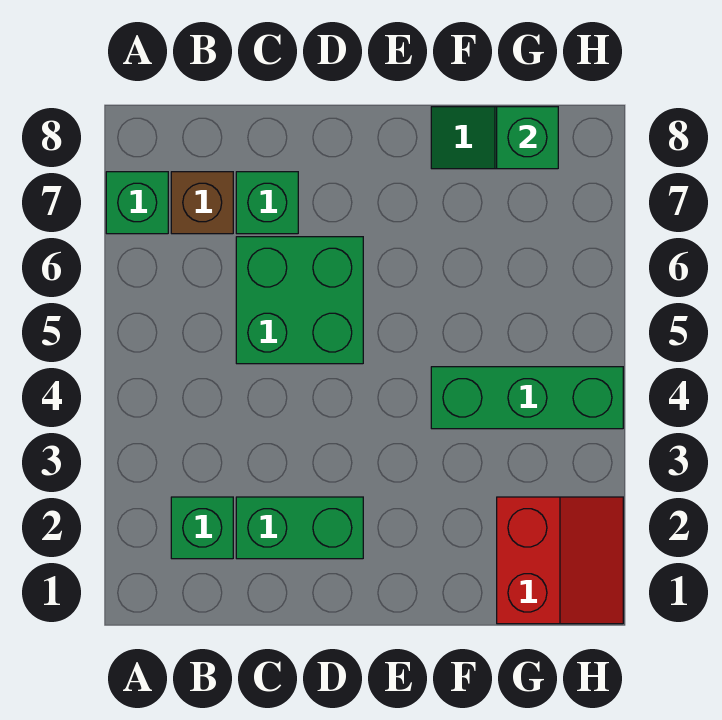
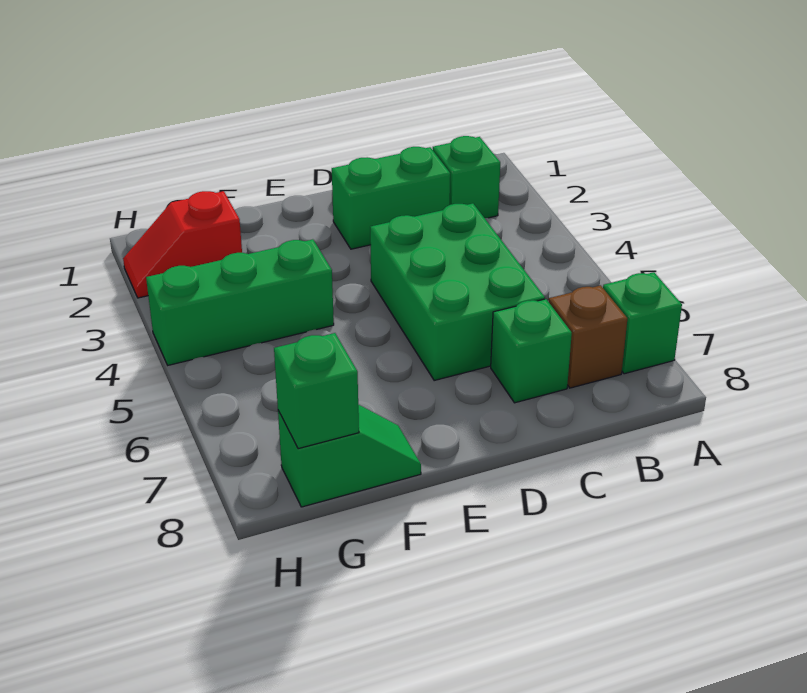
green brick C5:D6 level 1 -> green brick C4:D6 level 1
red slope G1:H2 level 1 top G -> red slope G2:H2 level 1 top G

